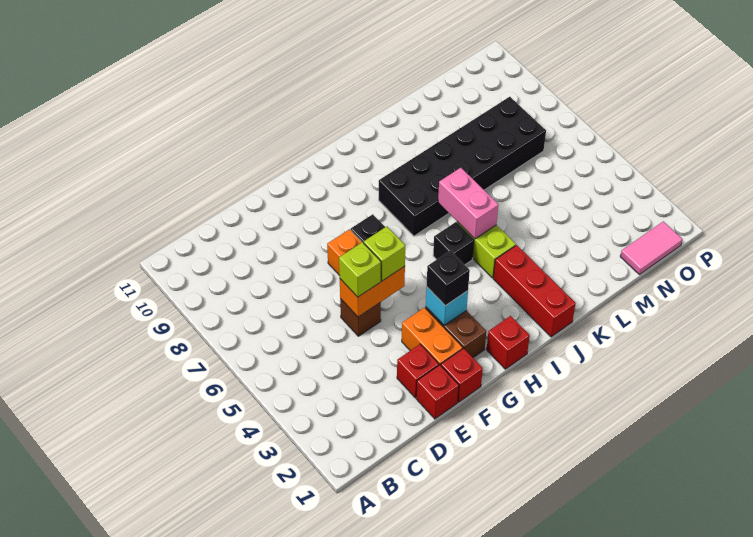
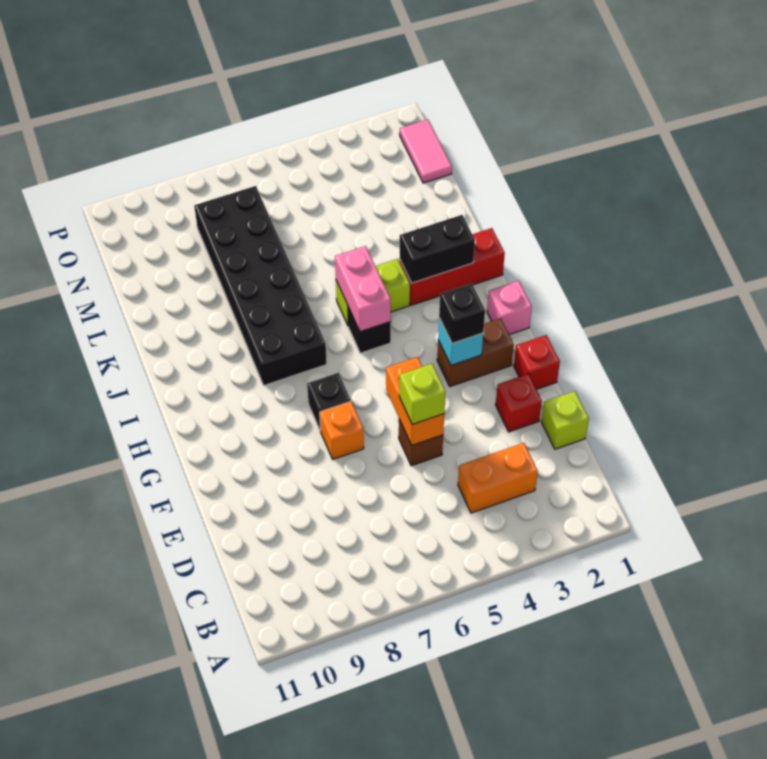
red brick E1 level 1 -> none
orange brick F2:F3 level 1 -> orange brick C3:C4 level 1
lime brick F5 level 3 -> lime brick D1 level 1
red brick H1 level 1 -> pink brick H1 level 1
none -> black brick J2:J3 level 2
pink brick J5:J6 level 2 -> pink brick I5:J5 level 2

